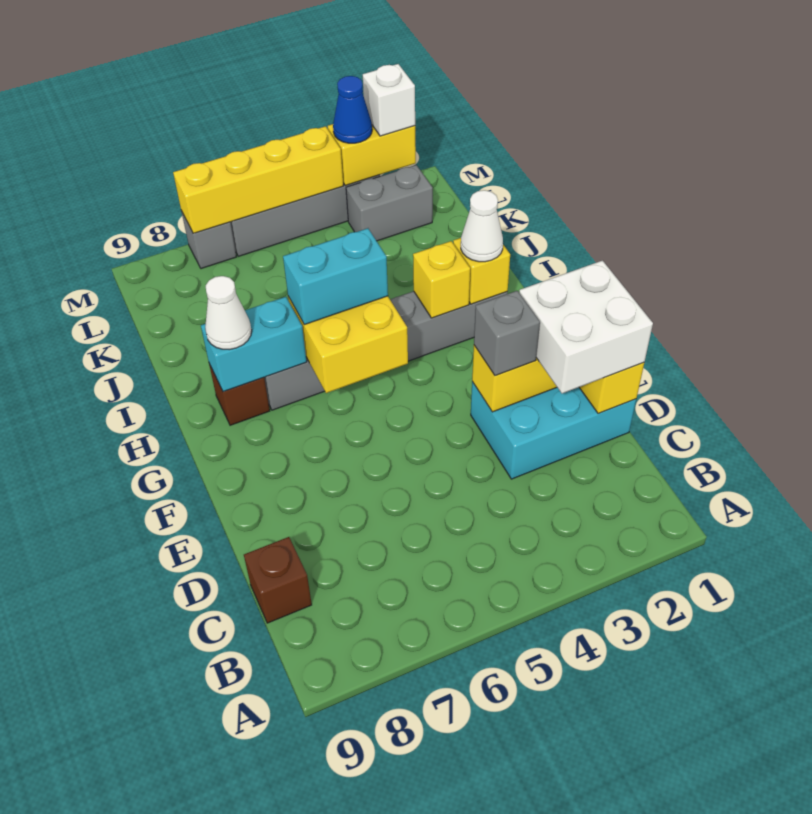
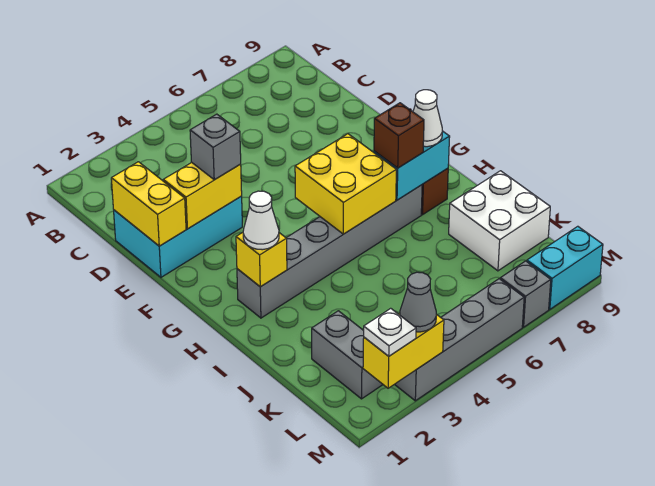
brown brick C9 level 1 -> brown brick H7 level 3
white brick D1:E2 level 3 -> white brick J8:K9 level 1
yellow brick H3 level 2 -> none
cyan brick H5:H6 level 3 -> cyan brick M8:M9 level 1
grey brick L2:L3 level 1 -> grey brick K2:L2 level 1
white brick M2 level 3 -> white plate M2 level 3
blue cone M3 level 3 -> grey cone M3 level 3
yellow brick M4:M7 level 2 -> none

